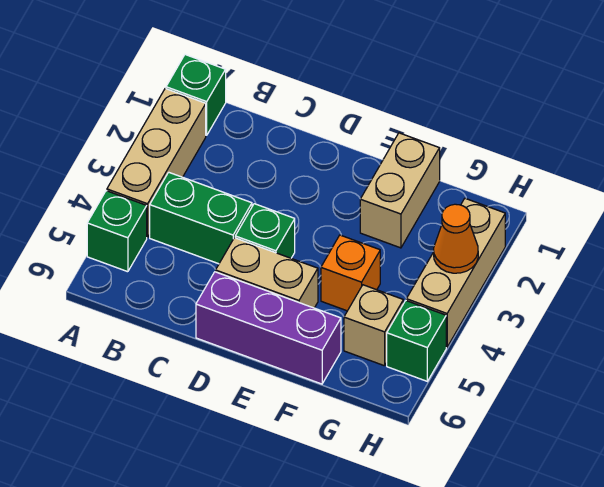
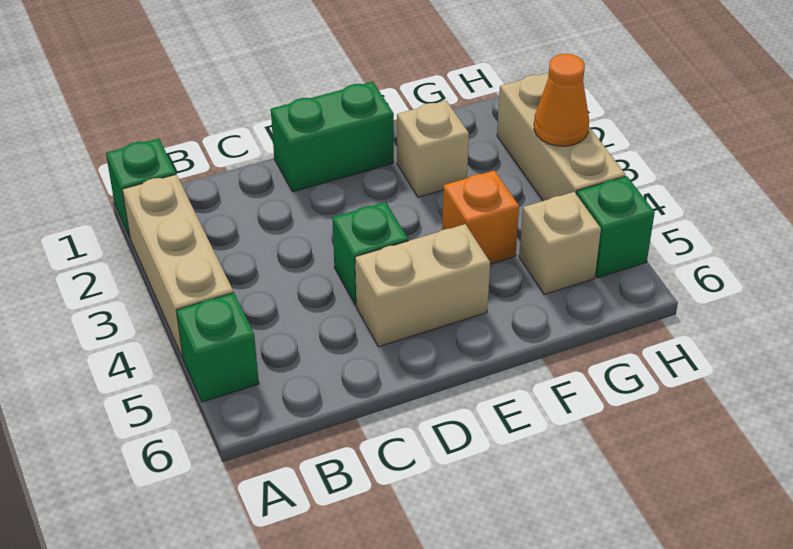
green brick B4:C4 level 1 -> green brick D1:E1 level 1
purple brick D6:F6 level 1 -> none
tan brick F1:F2 level 1 -> tan brick F2 level 1

